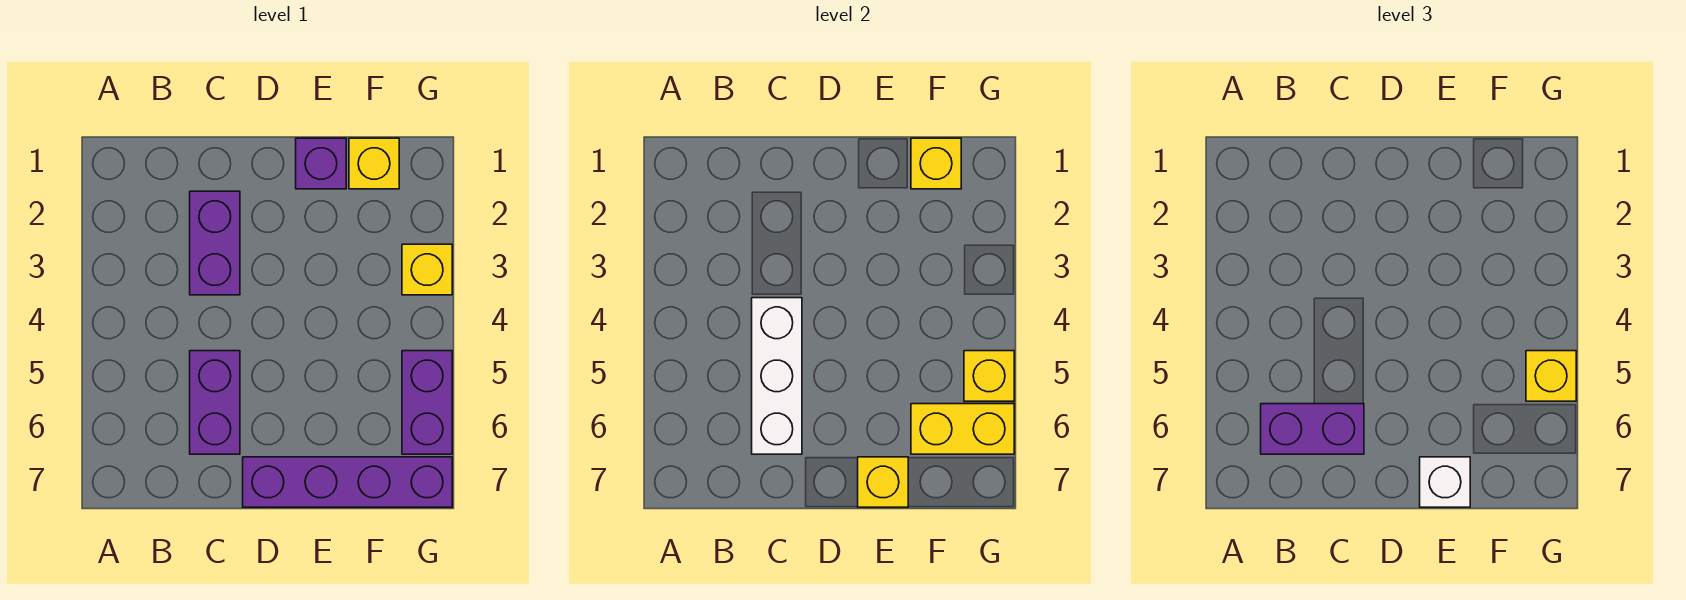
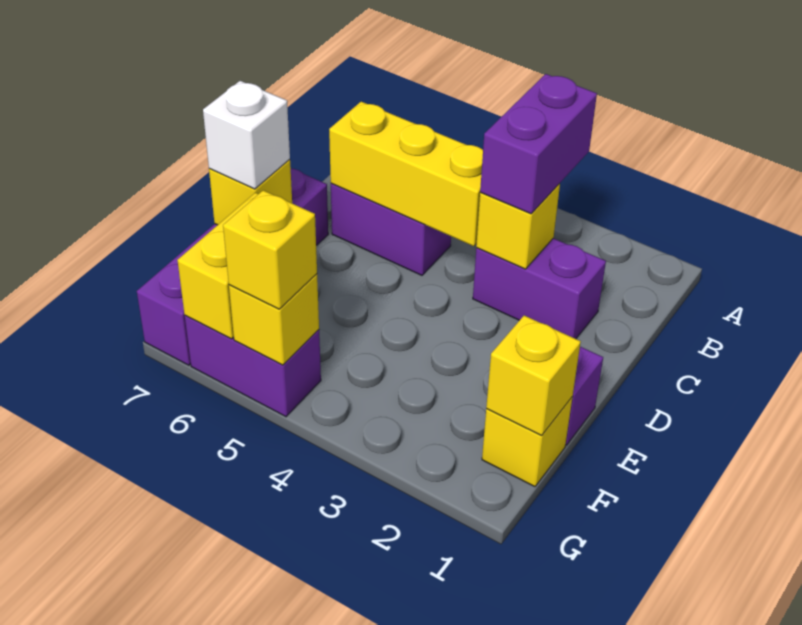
purple brick B6:C6 level 3 -> purple brick B3:C3 level 3
white brick C4:C6 level 2 -> yellow brick C4:C6 level 2
yellow brick G3 level 1 -> yellow brick C3 level 2

